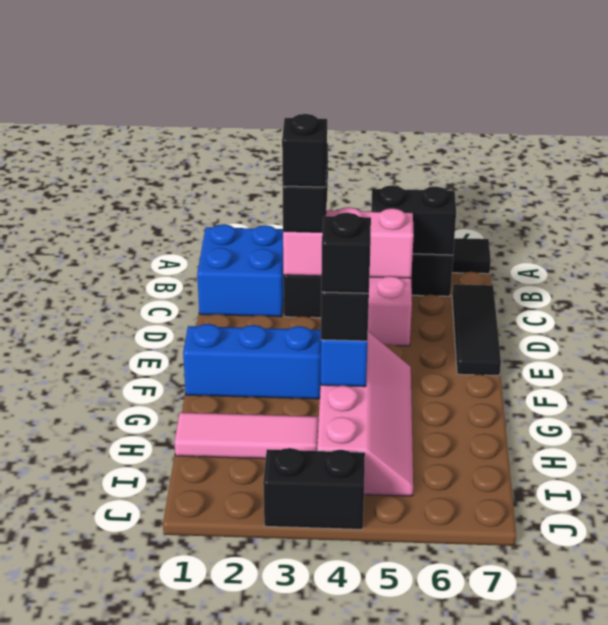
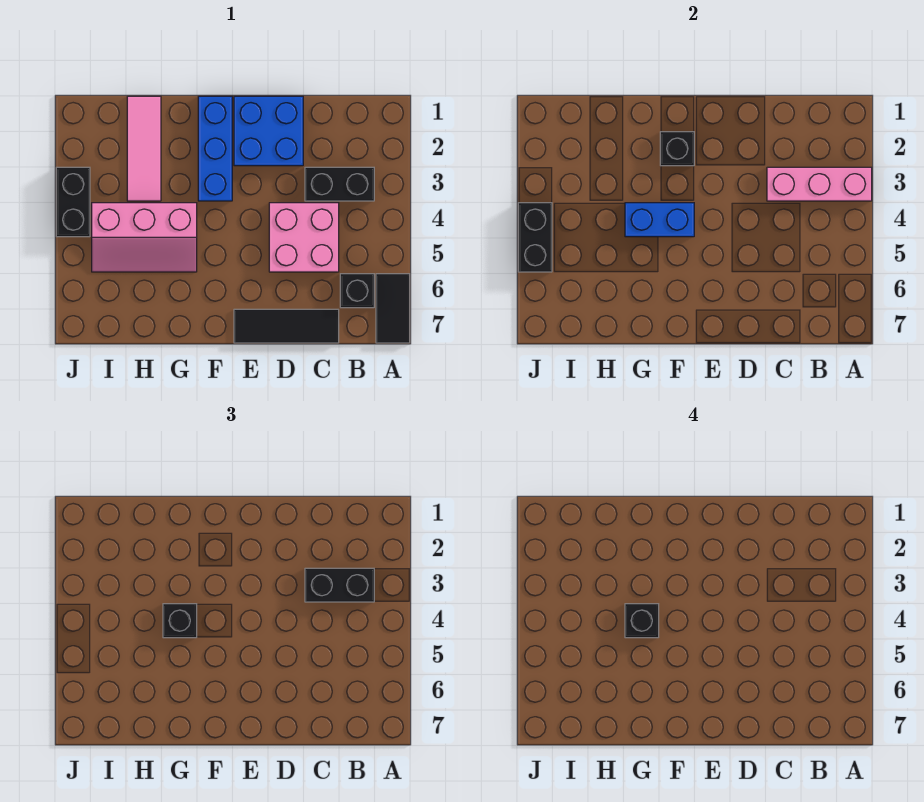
blue brick B1:C2 level 1 -> blue brick D1:E2 level 1
black brick B5:B6 level 2 -> black brick J4:J5 level 2
pink brick C3:C5 level 2 -> pink brick A3:C3 level 2
black brick C3 level 4 -> black brick F2 level 2
pink slope F4:I5 level 1 top 4 -> pink slope G4:I5 level 1 top 4

